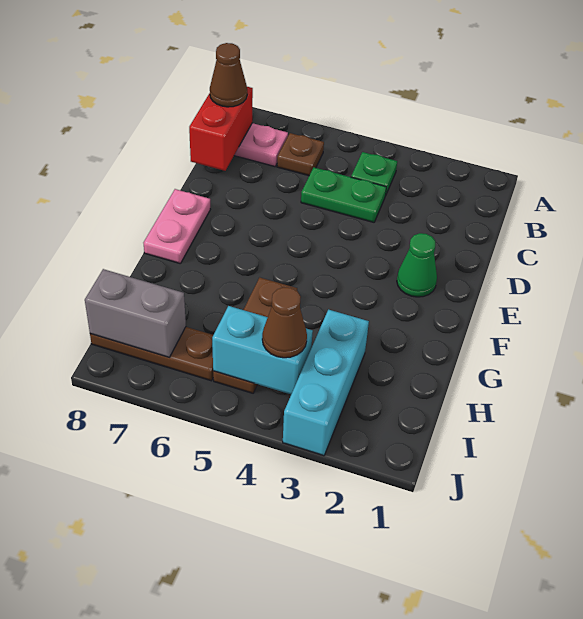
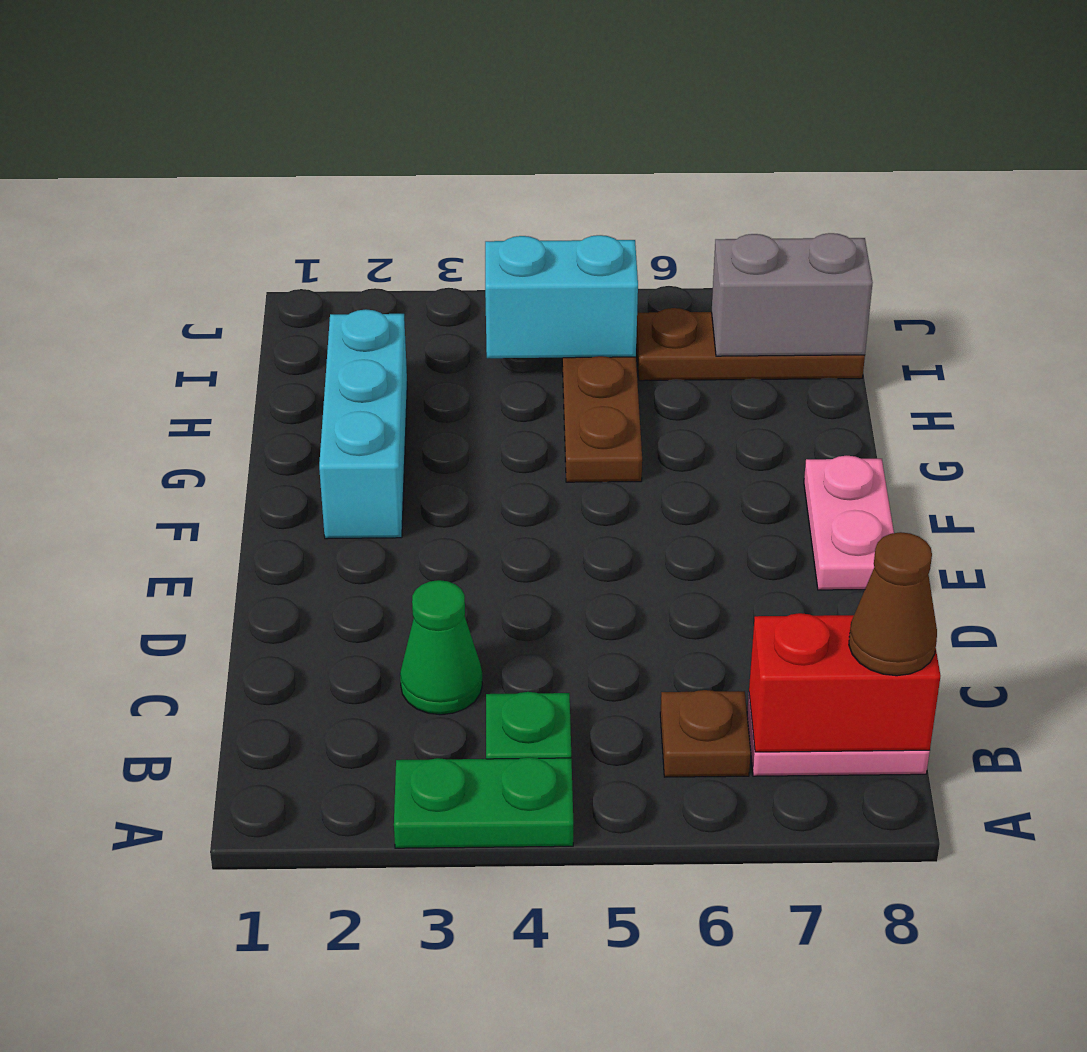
red brick B8:C8 level 2 -> red brick B7:B8 level 2
green plate C4:C5 level 1 -> green plate A3:A4 level 1
green cone E2 level 1 -> green cone C3 level 1
cyan brick H3:J3 level 1 -> cyan brick F2:H2 level 1
brown cone I4 level 3 -> none

